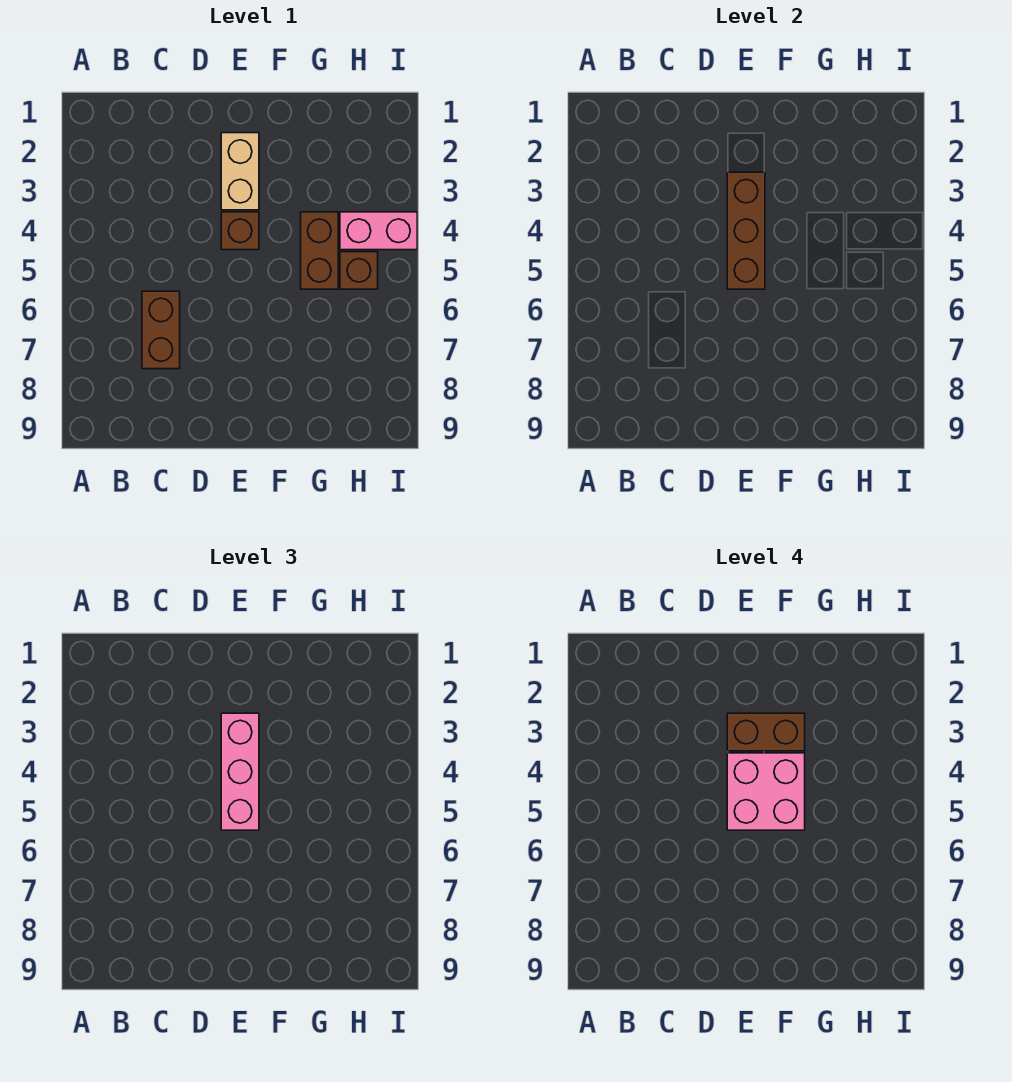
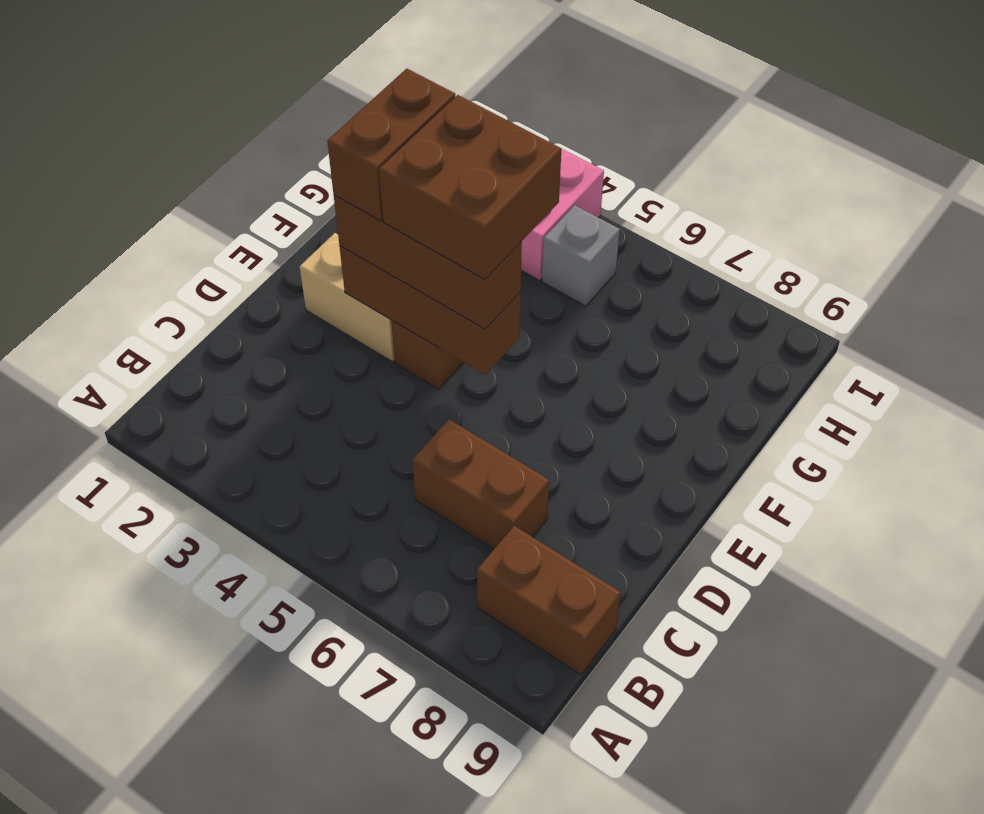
pink brick E3:E5 level 3 -> brown brick E3:E5 level 3
pink brick E4:F5 level 4 -> brown brick E4:F5 level 4
brown brick G4:G5 level 1 -> brown brick B8:B9 level 1
brown brick H5 level 1 -> grey brick H5 level 1

